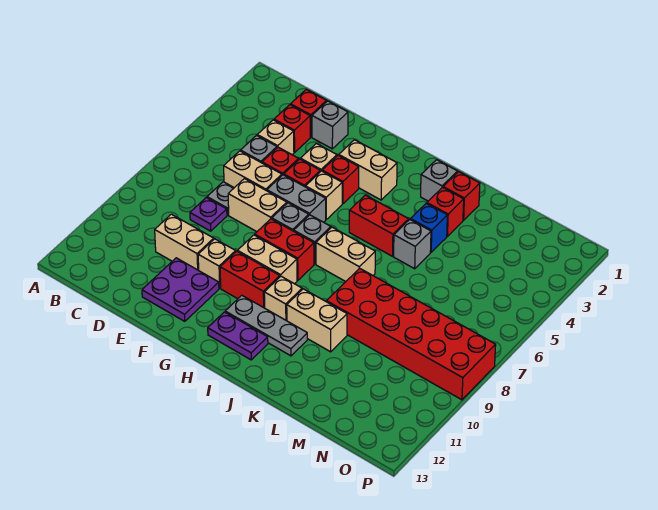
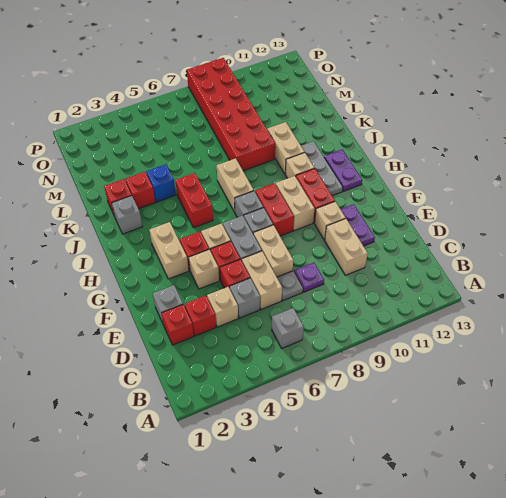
purple plate E11:F12 level 1 -> purple plate E11:F11 level 1
grey brick K5 level 1 -> grey brick B6 level 1

